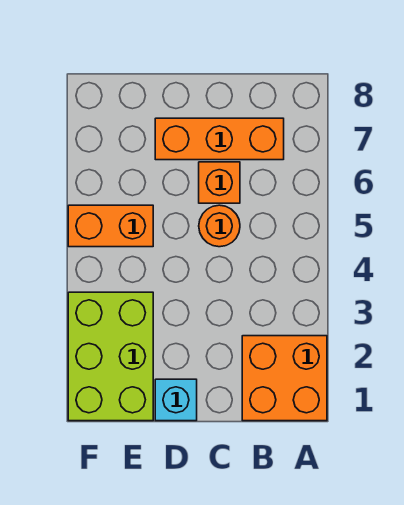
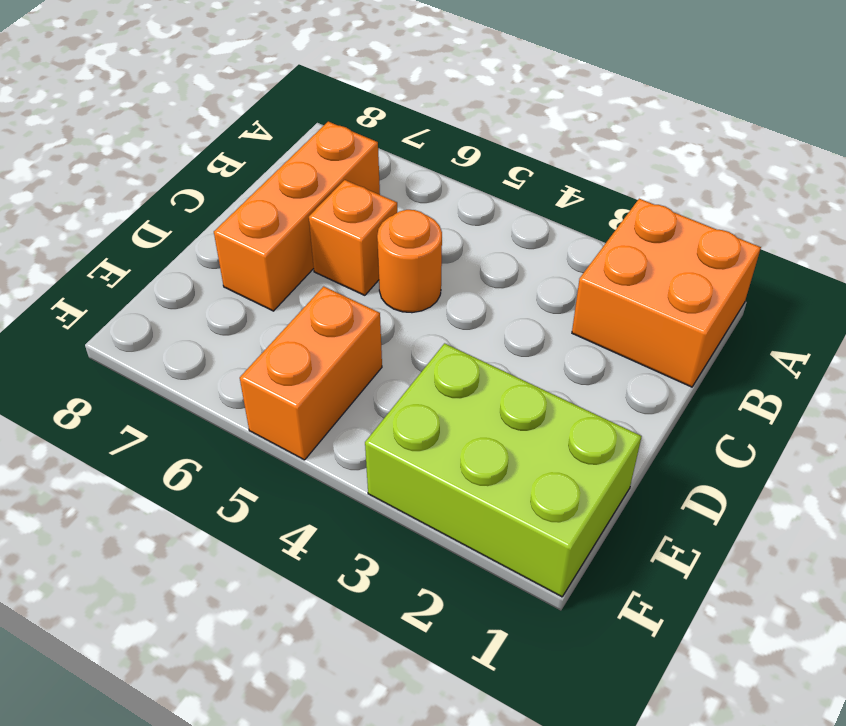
cyan brick D1 level 1 -> none

